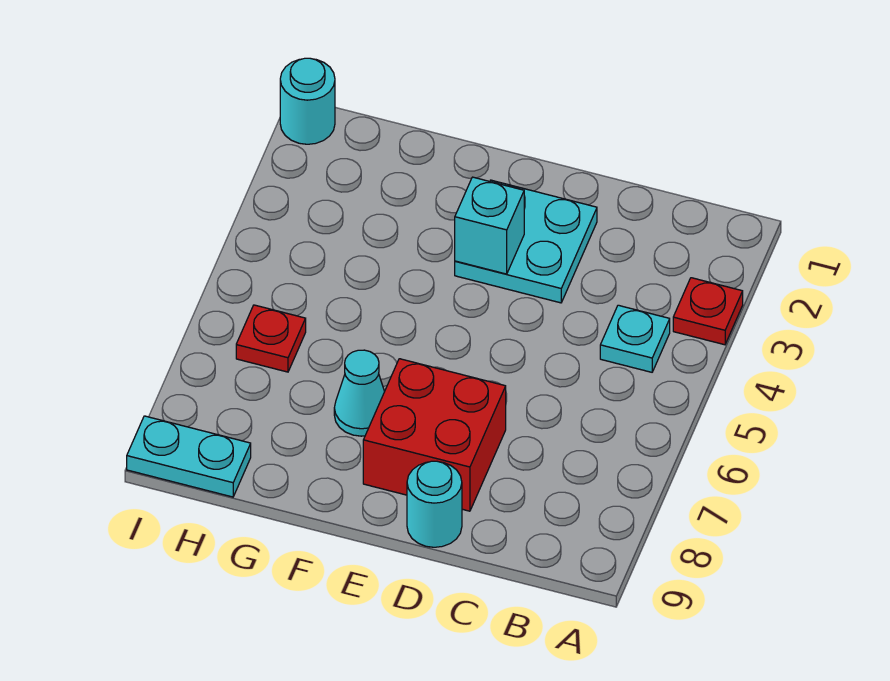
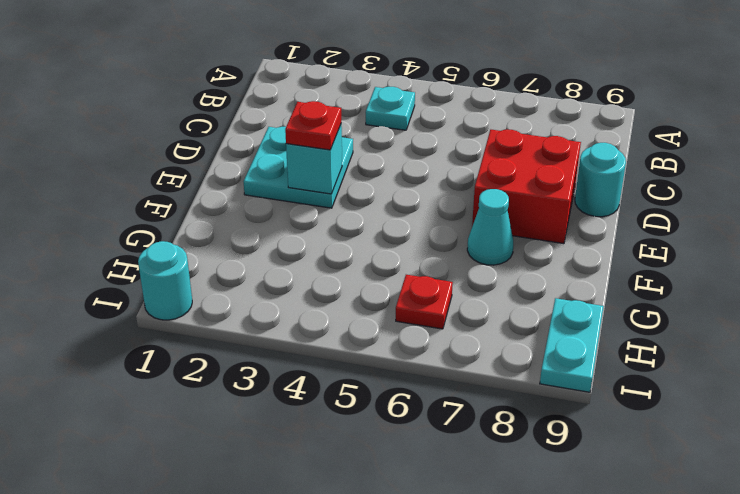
red plate A3 level 1 -> red plate E3 level 3

